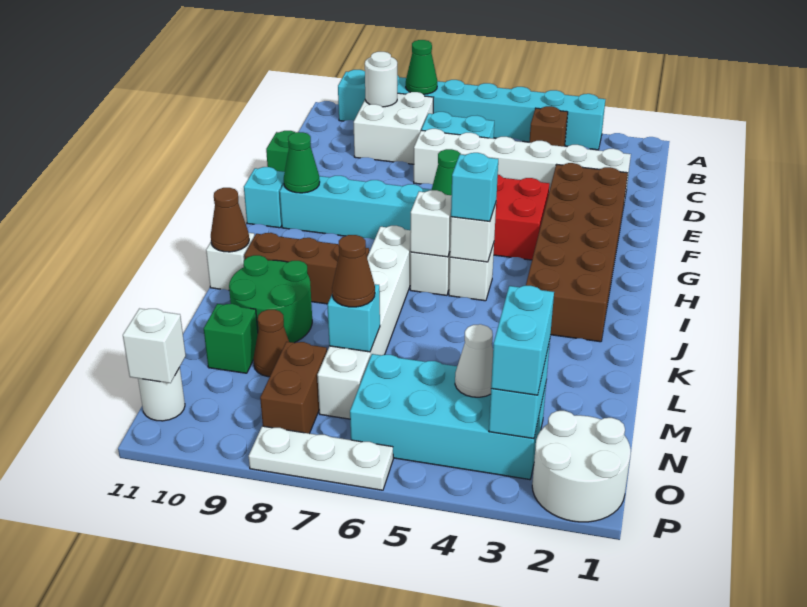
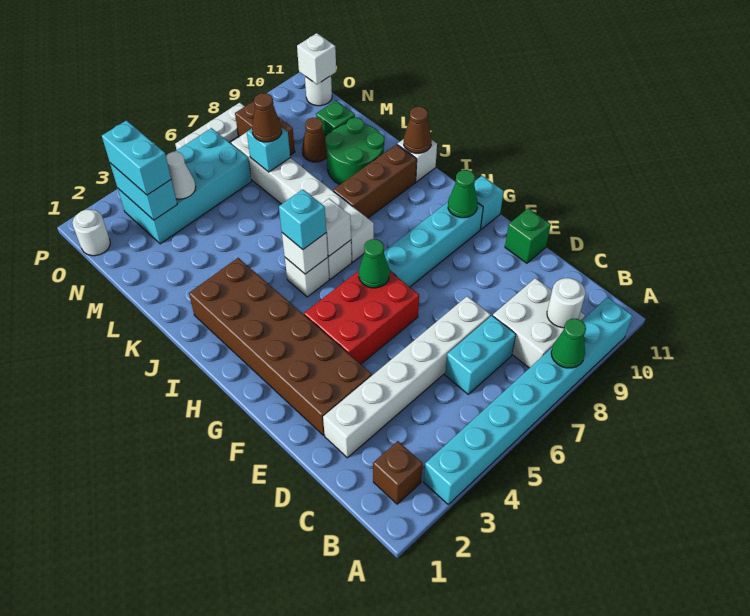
brown brick B4 level 1 -> brown brick B2 level 1
white round brick O1:P2 level 1 -> white round brick O1 level 1

